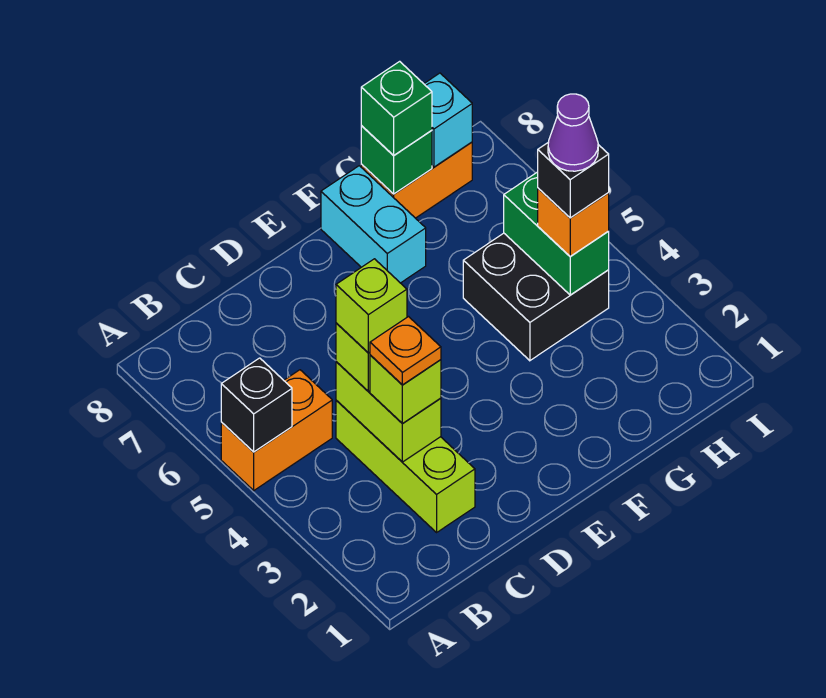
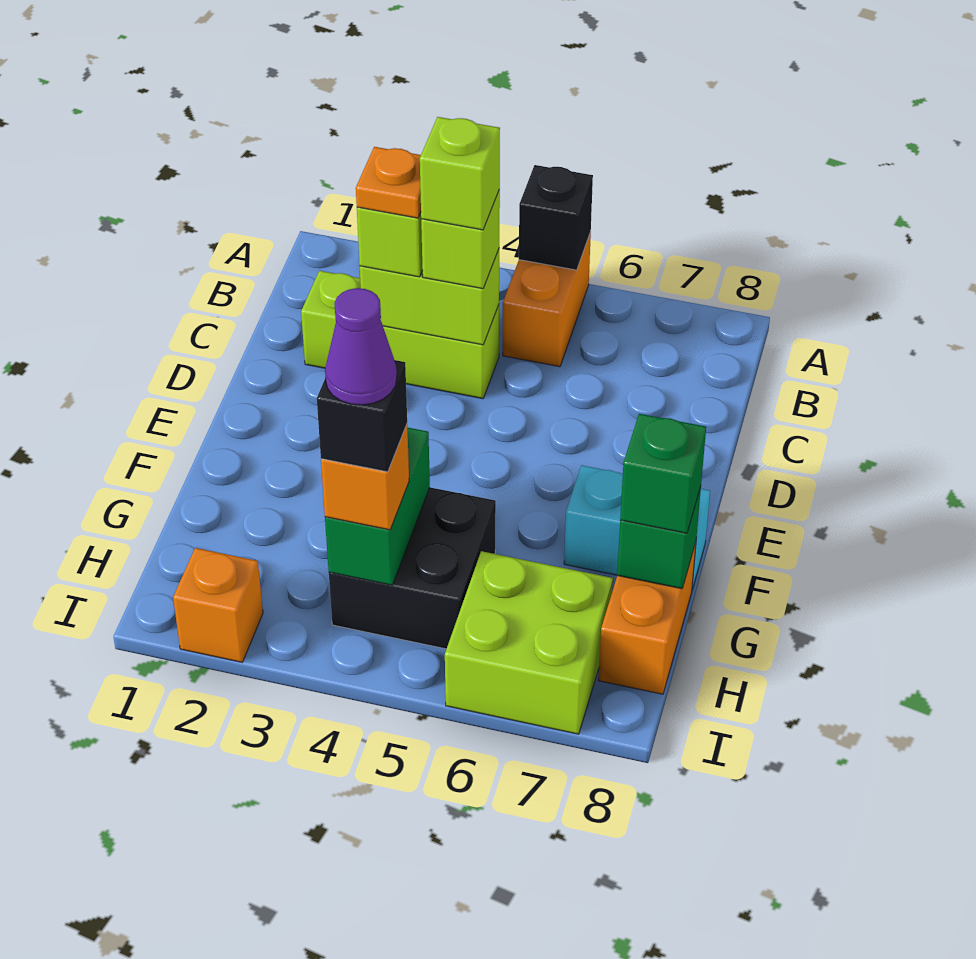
green brick H4:H5 level 2 -> green brick G4:H4 level 2
none -> lime brick H6:I7 level 1
cyan brick H8 level 2 -> none
none -> orange brick I2 level 1

